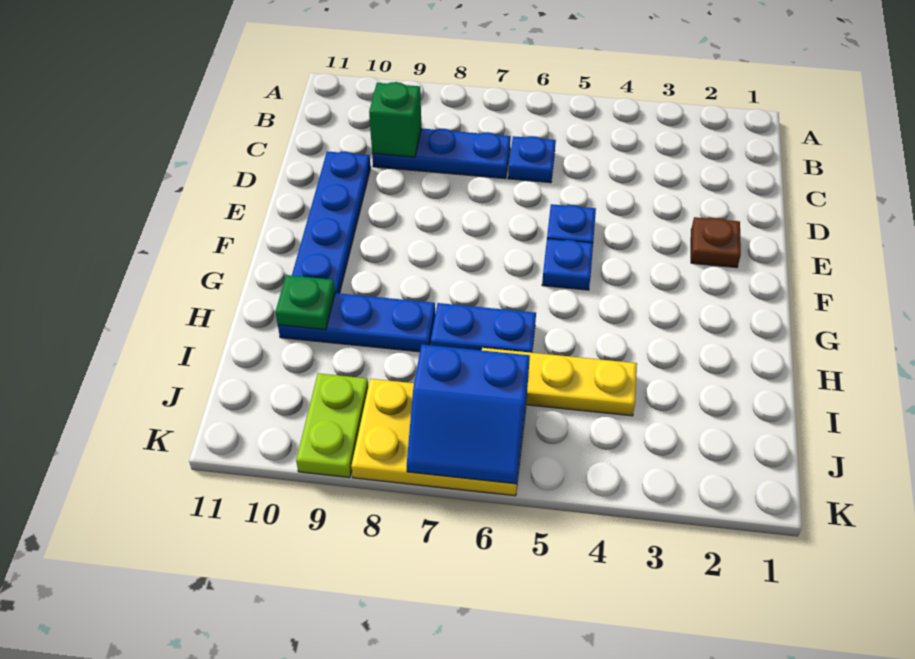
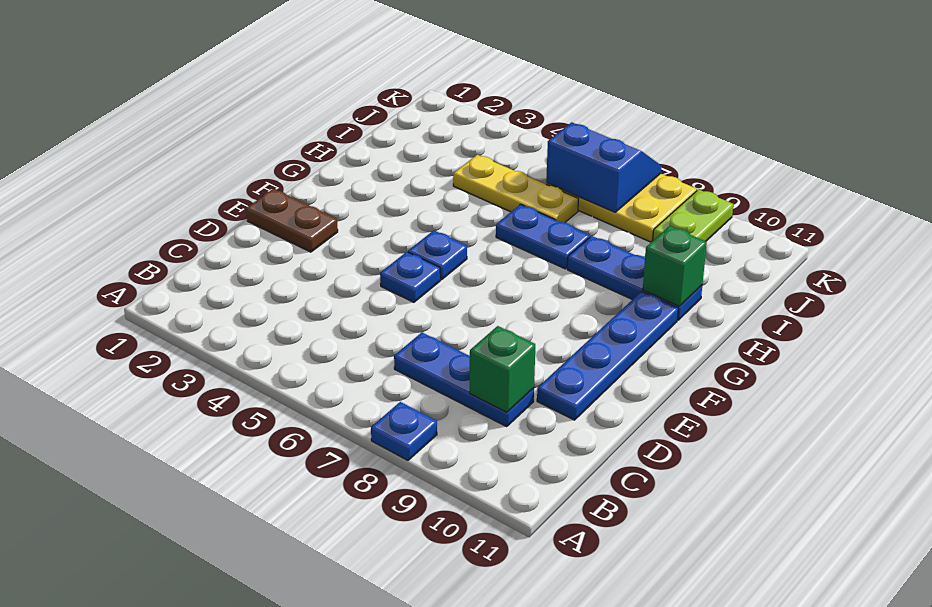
blue plate C6 level 1 -> blue plate A8 level 1
brown plate E2 level 1 -> brown plate E1:E2 level 1
green plate H10 level 2 -> green brick H10 level 2

